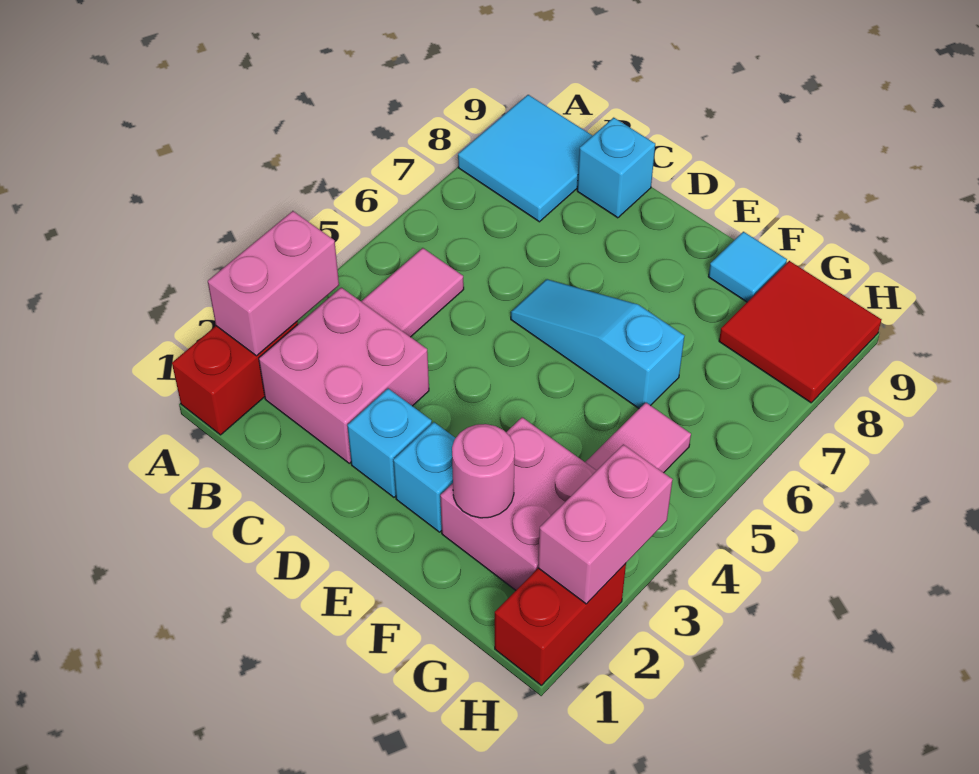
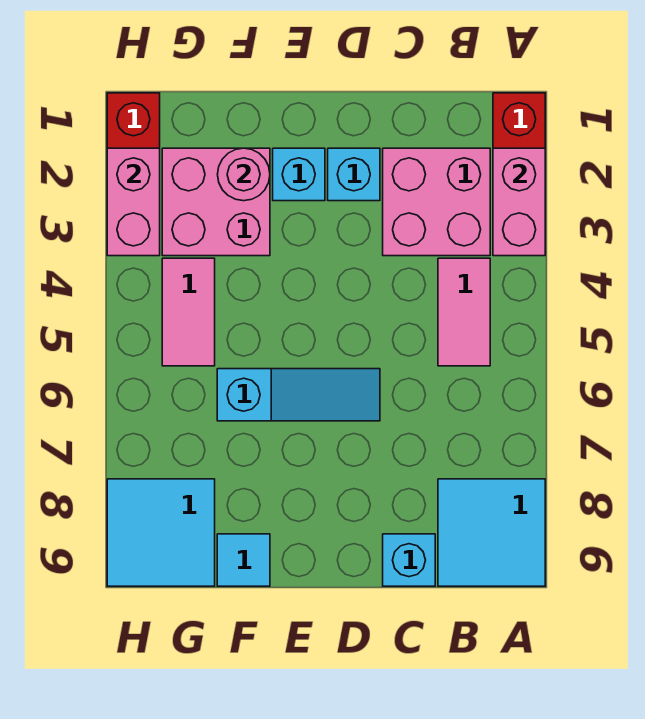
red tile G8:H9 level 1 -> cyan tile G8:H9 level 1

